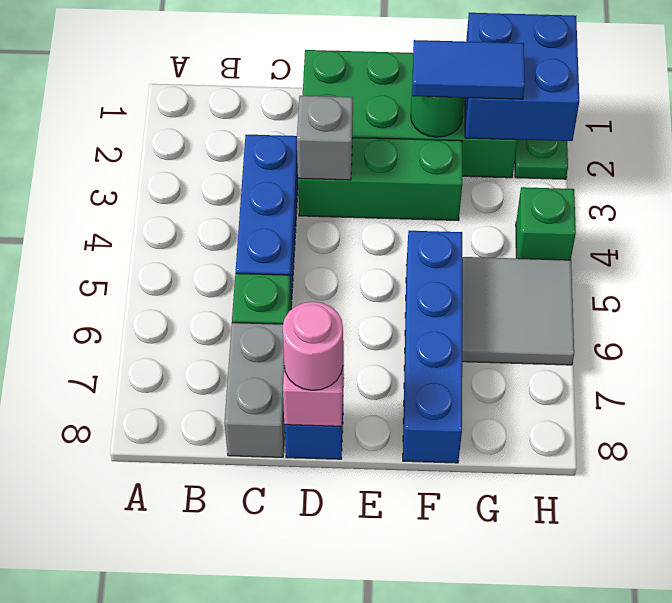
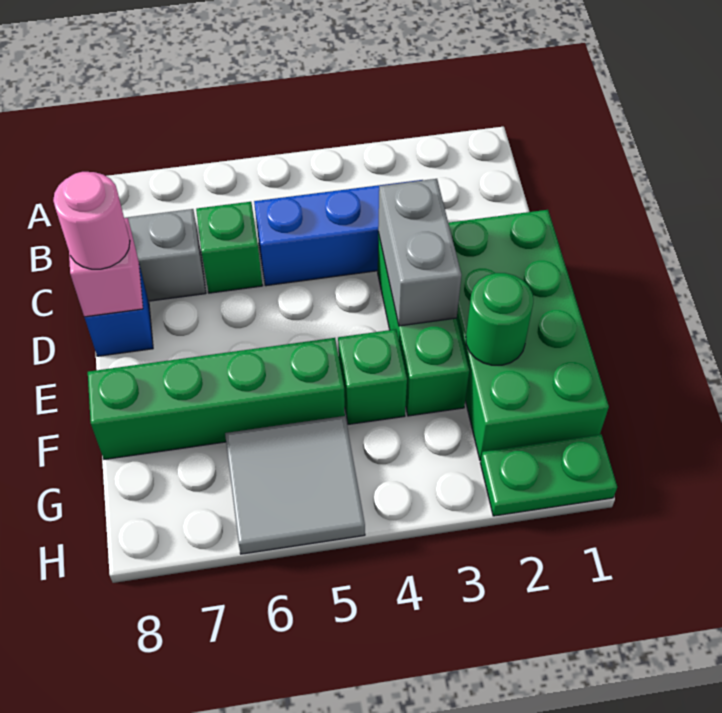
grey brick D3 level 2 -> grey brick D3:E3 level 2
blue tile F2:G2 level 3 -> none
blue brick F5:F8 level 1 -> green brick F5:F8 level 1
blue brick G1:H2 level 2 -> none
green brick H4 level 1 -> green brick F4 level 1

